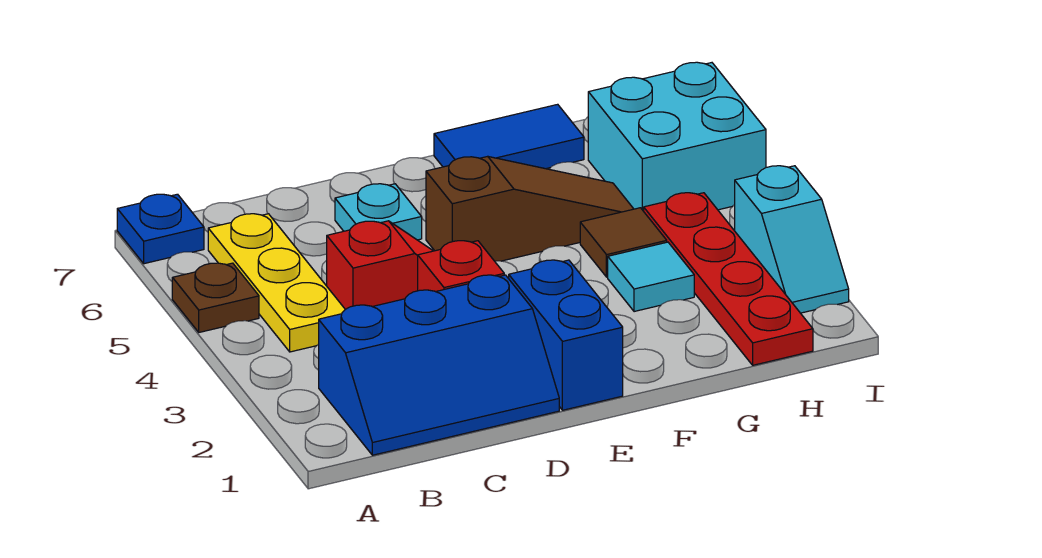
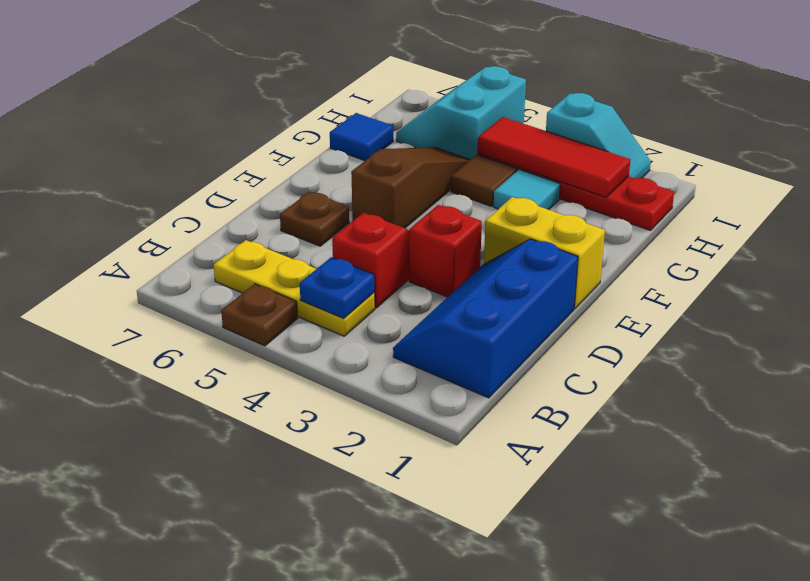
blue plate A7 level 1 -> blue plate B4 level 2
blue slope B1:D2 level 1 top 2 -> blue slope B1:D2 level 1 top 1
cyan plate D6 level 1 -> brown plate D6 level 1
blue brick E1:E2 level 1 -> yellow brick E1:E2 level 1
blue tile F7:G7 level 1 -> blue tile G7 level 1
none -> red tile H2:H4 level 2
cyan brick H5:I6 level 1 -> cyan slope H5:I6 level 1 top 5

